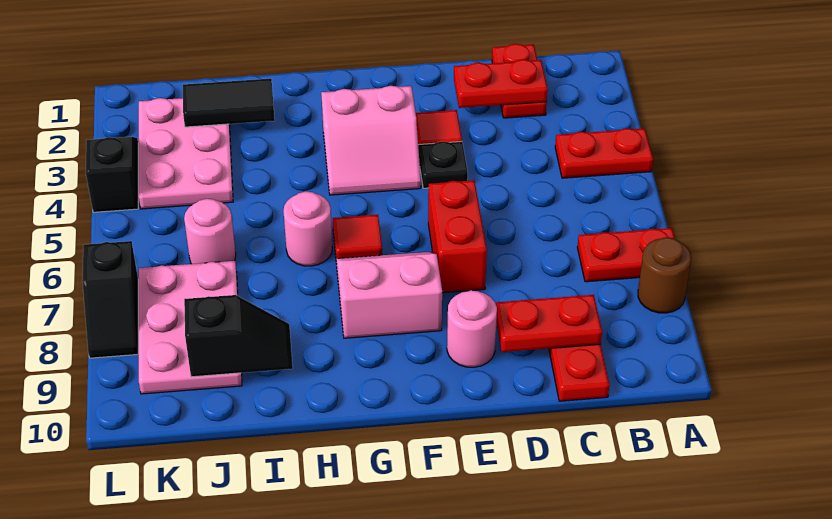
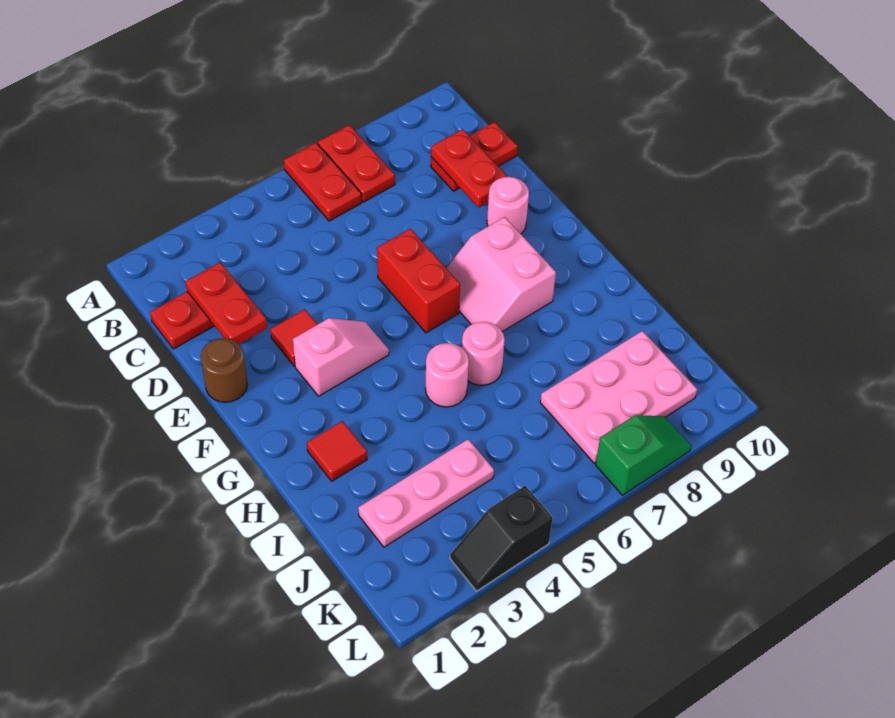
red plate A4:B4 level 1 -> red plate A6:B6 level 1
brown round brick A8 level 1 -> brown round brick E1 level 1
black plate E4 level 1 -> none
red brick E6:E7 level 1 -> red brick E6:F6 level 1
pink slope F3:G4 level 1 top 3 -> pink slope F3:F4 level 1 top 3
red tile G6 level 1 -> red tile H2 level 1
black tile I2:J2 level 2 -> none
black slope I9:J9 level 2 top J -> none
pink plate J2:K4 level 1 -> pink plate J2:J4 level 1
pink round brick J6 level 1 -> pink round brick H5 level 1
black slope L7:L8 level 1 top 7 -> green slope L7:L8 level 1 top 7

